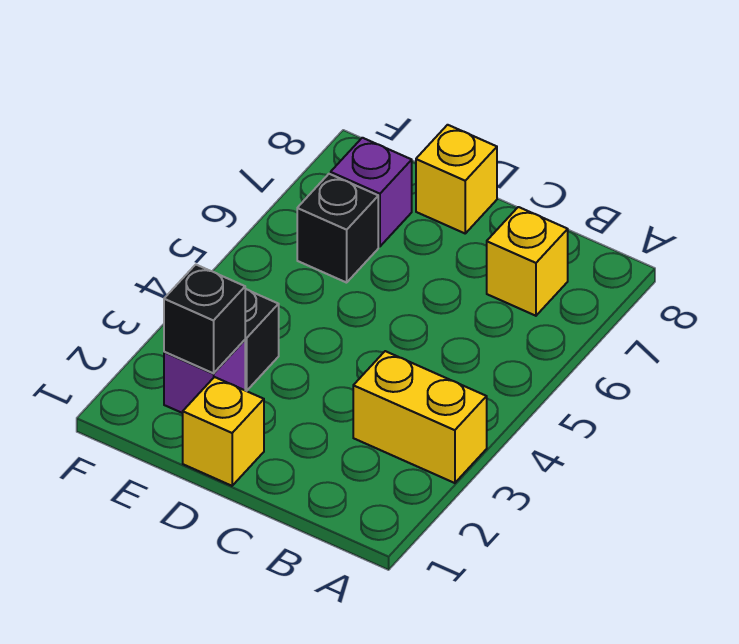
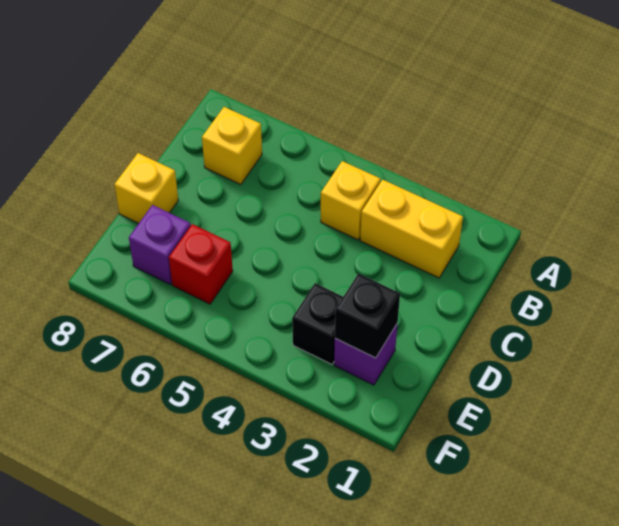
yellow brick A3:B3 level 1 -> yellow brick B2:B3 level 1
yellow brick D1 level 1 -> yellow brick B4 level 1
black brick E6 level 1 -> red brick E6 level 1

